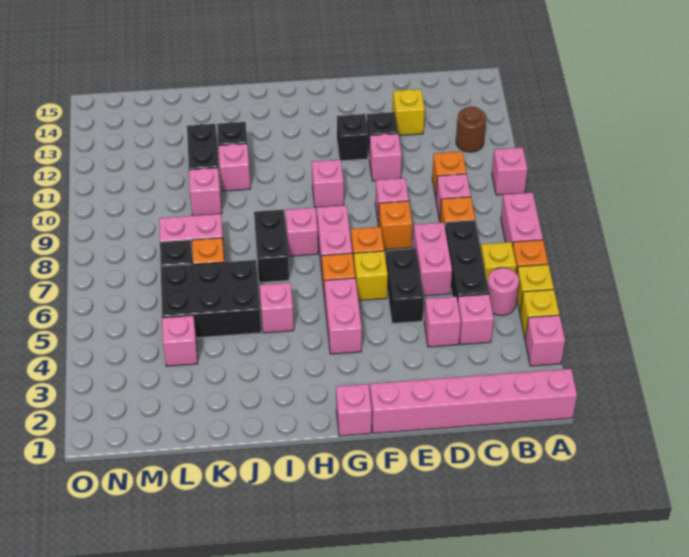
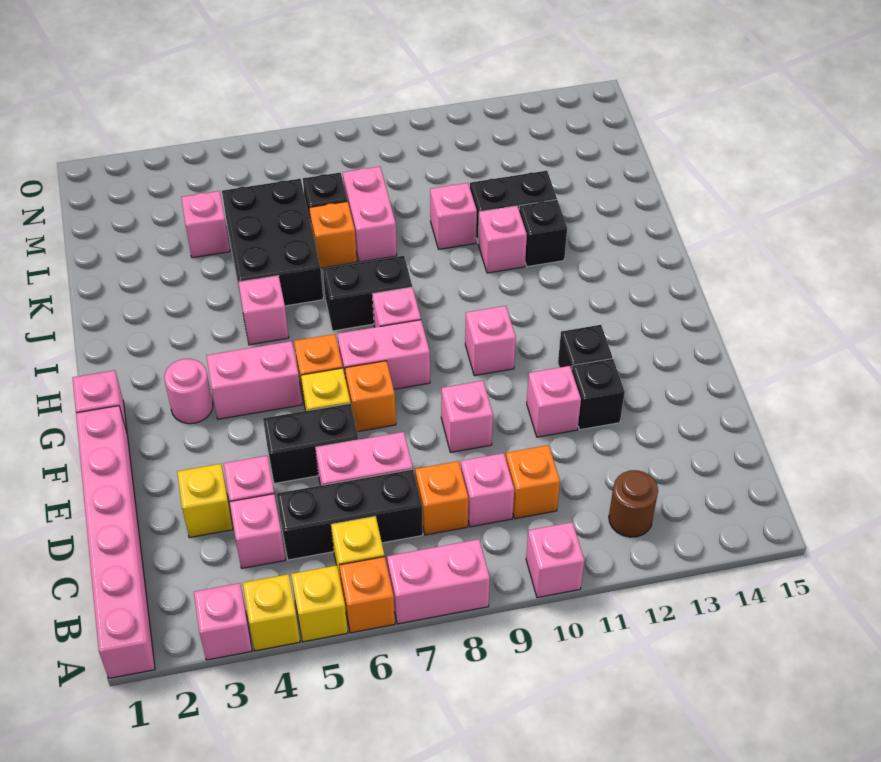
pink round brick B5 level 1 -> pink round brick G3 level 1
yellow brick D13 level 1 -> yellow brick D3 level 1
orange brick E8 level 1 -> none

